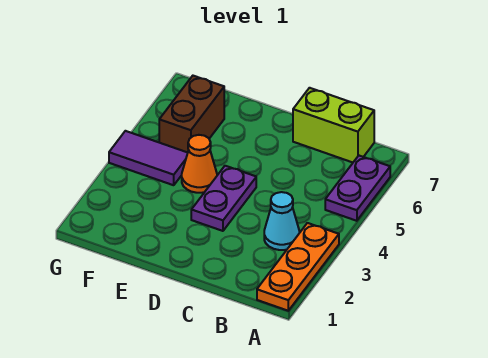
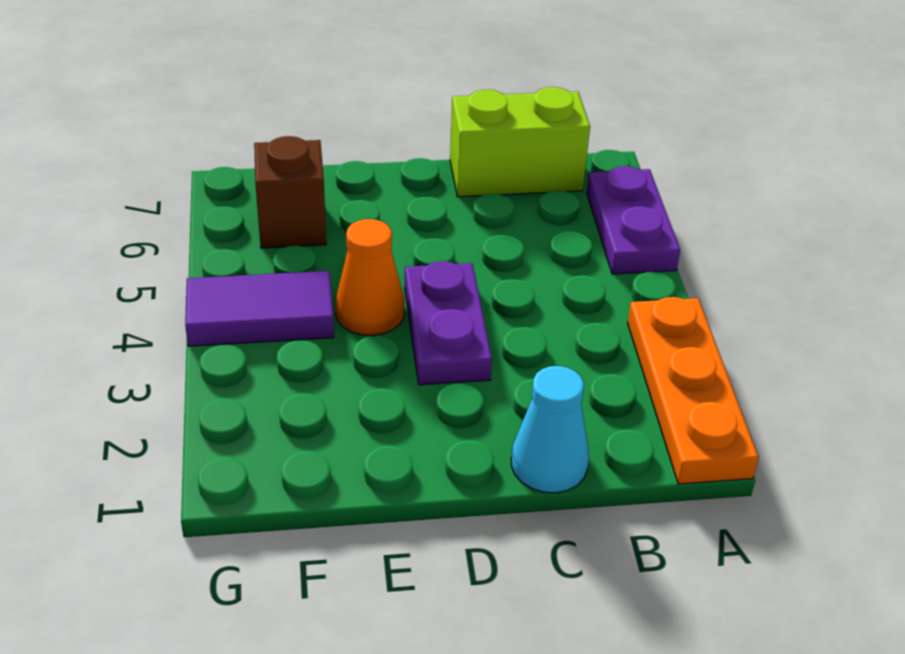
cyan cone B3 level 1 -> cyan cone C1 level 1
brown brick F5:F6 level 1 -> brown brick F6 level 1

